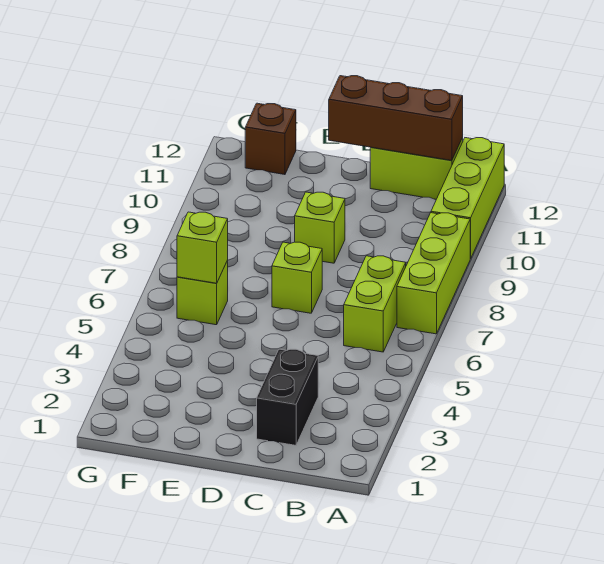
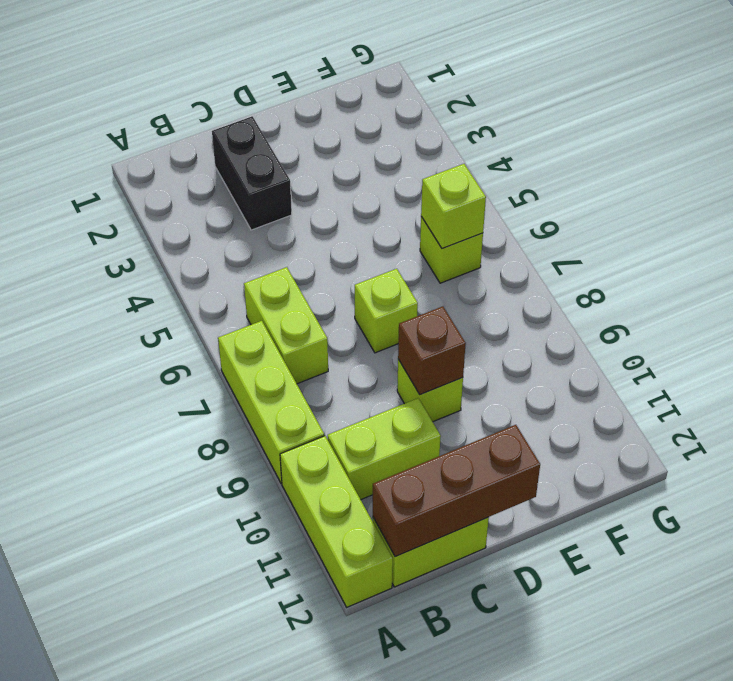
none -> lime brick B10:C10 level 1
brown brick F12 level 1 -> brown brick D9 level 2

